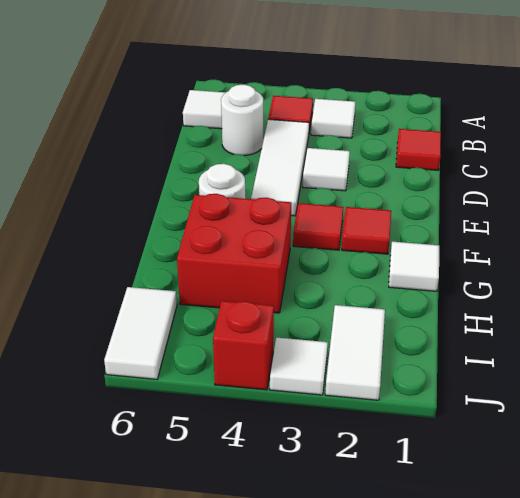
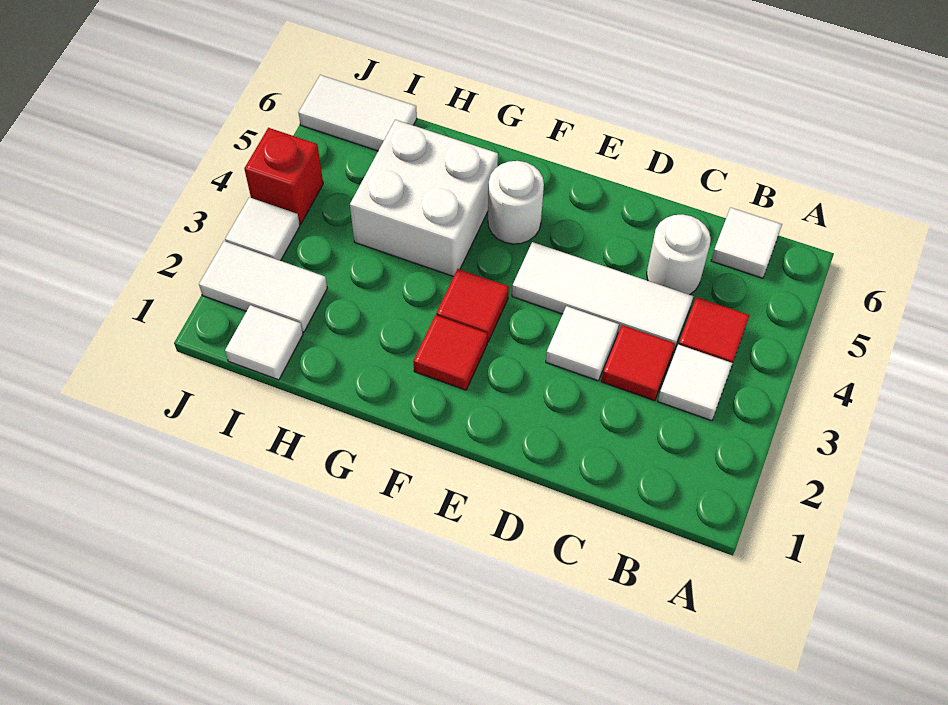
red tile C1 level 1 -> red tile C3 level 1
white tile G1 level 1 -> white tile I1 level 1
red brick G4:H5 level 1 -> white brick G4:H5 level 1

